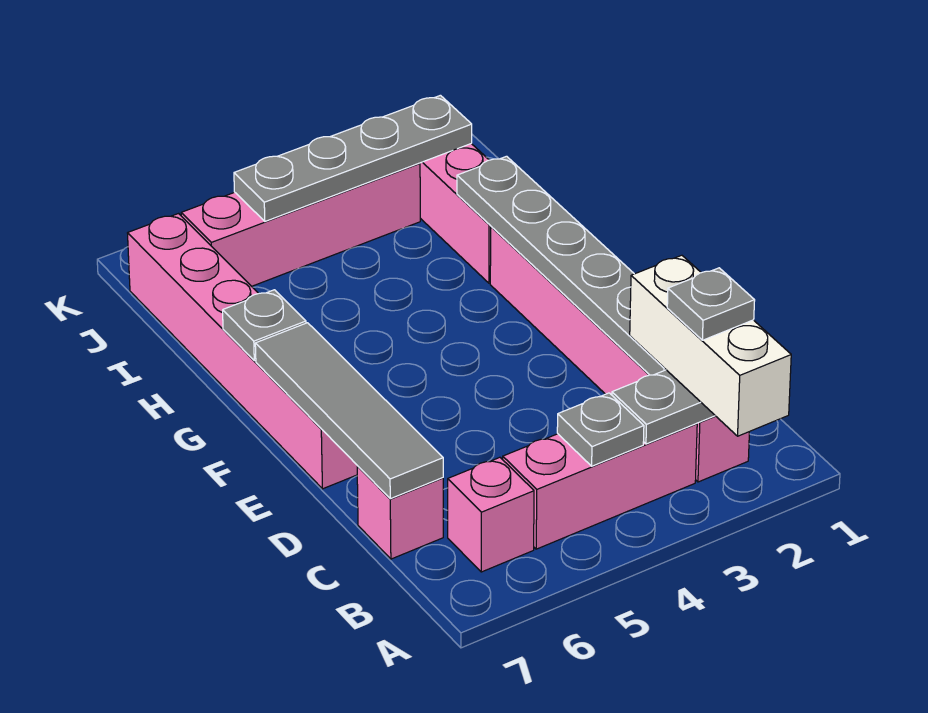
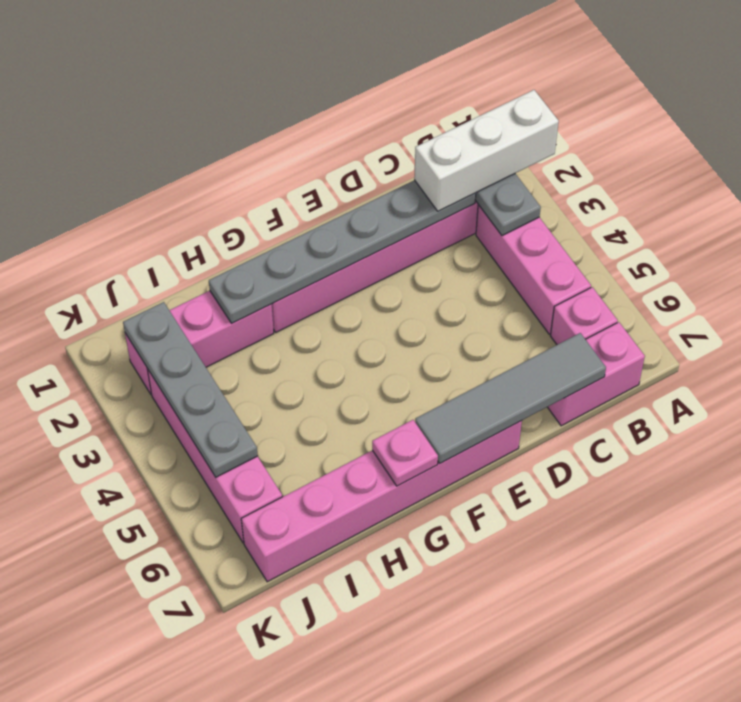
grey plate B2 level 4 -> none
grey plate B4 level 2 -> none
pink brick C7 level 1 -> pink brick B7:C7 level 1
grey plate G7 level 2 -> pink plate G7 level 2

